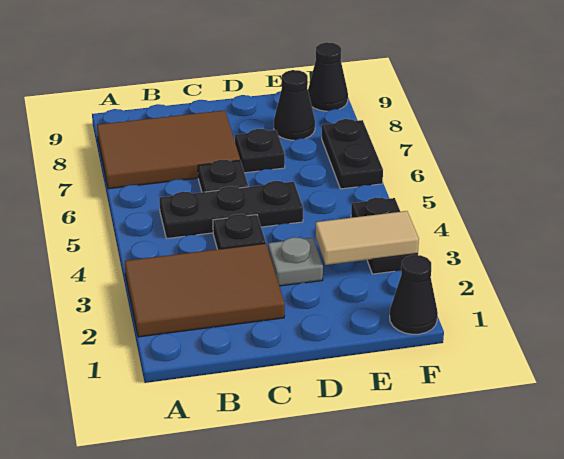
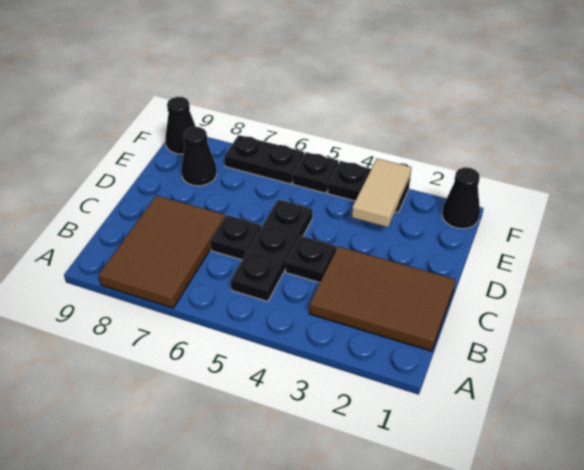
brown tile A2:C3 level 1 -> brown tile B1:C3 level 1
grey plate D3 level 1 -> none
black plate D7 level 1 -> black plate F5 level 1

